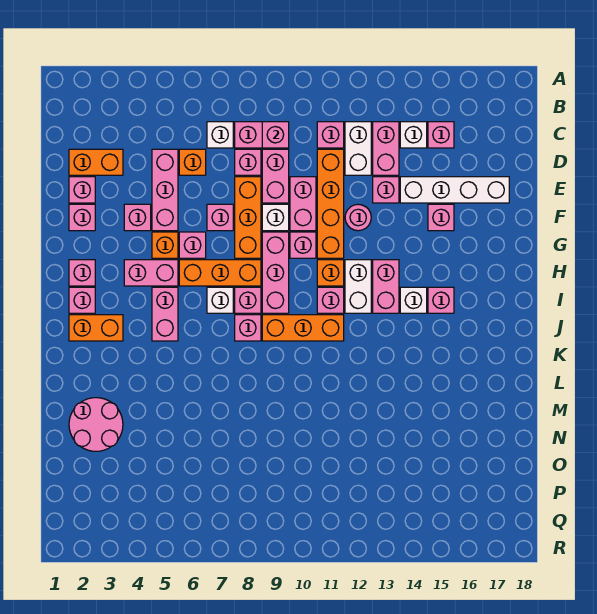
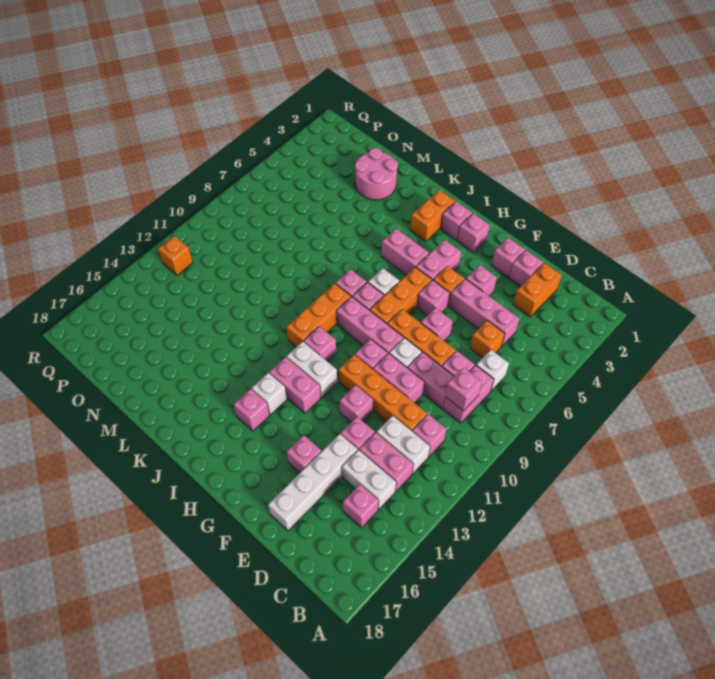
white brick C14 level 1 -> white brick C14:D14 level 1
pink round brick F12 level 1 -> pink brick F12 level 1
orange brick H11 level 1 -> orange brick Q12 level 1

